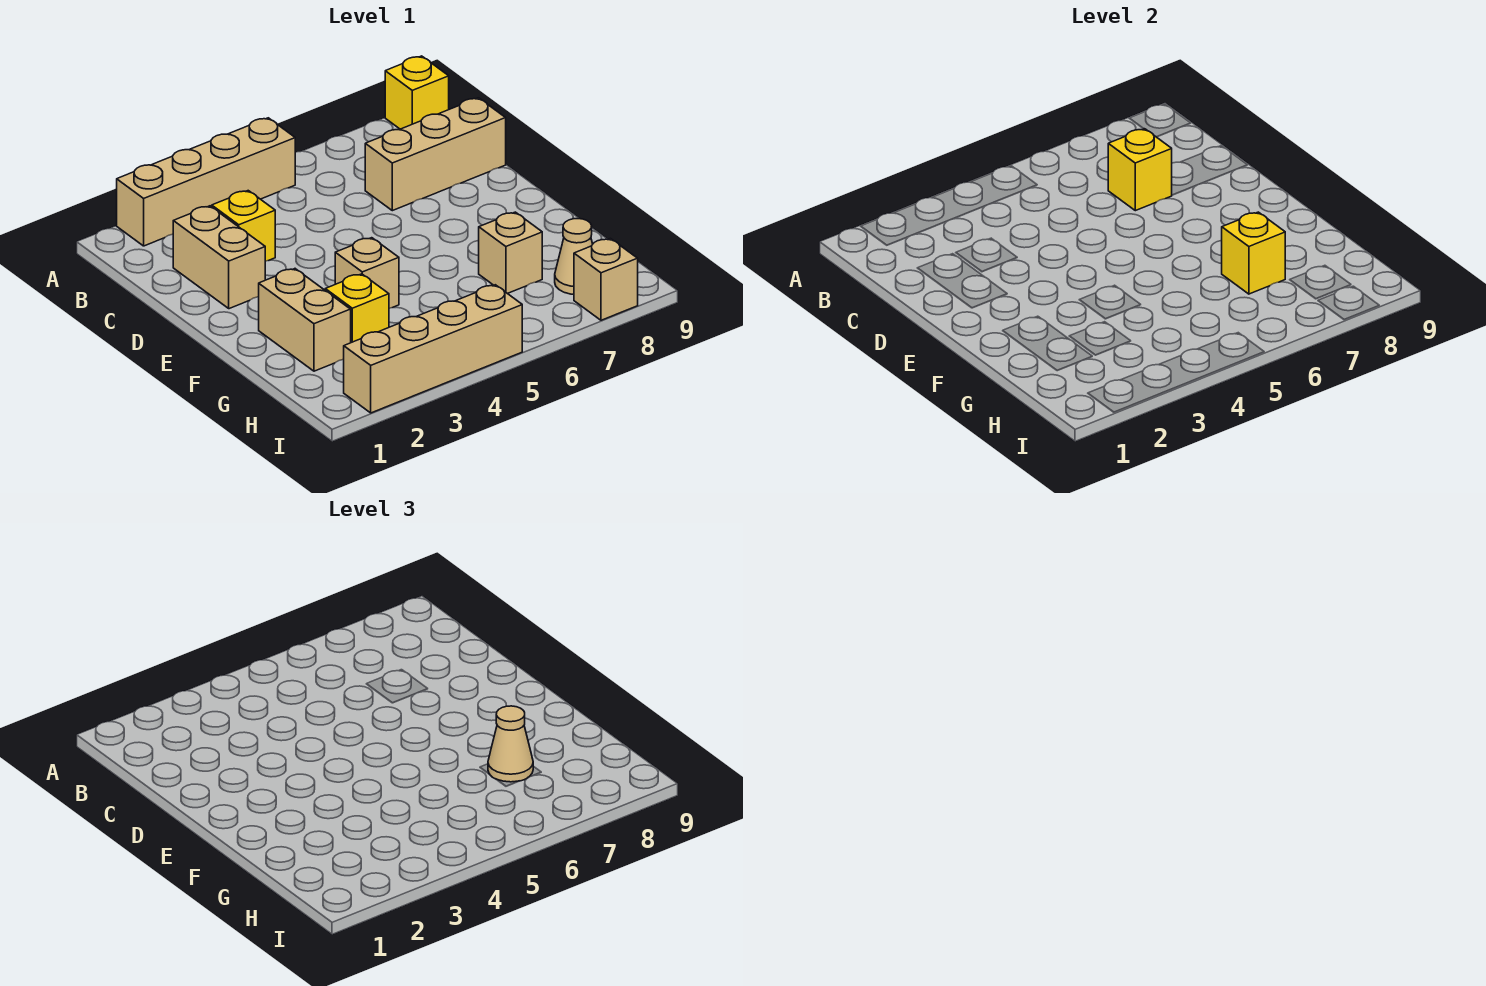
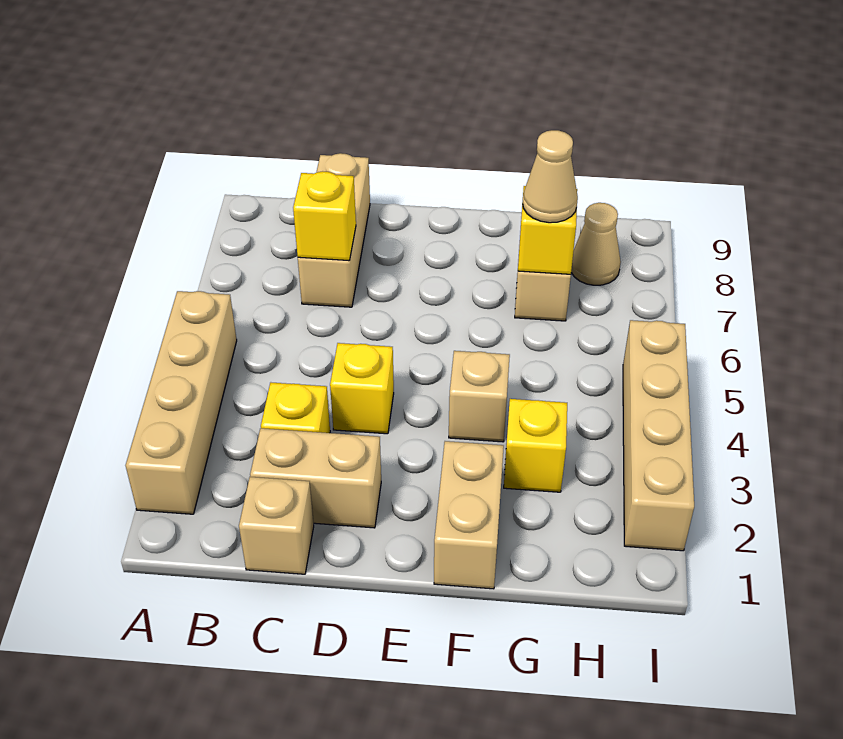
yellow brick A9 level 1 -> yellow brick D4 level 1
tan brick F2:G2 level 1 -> tan brick F1:F2 level 1
tan brick I8 level 1 -> tan brick C1 level 1

